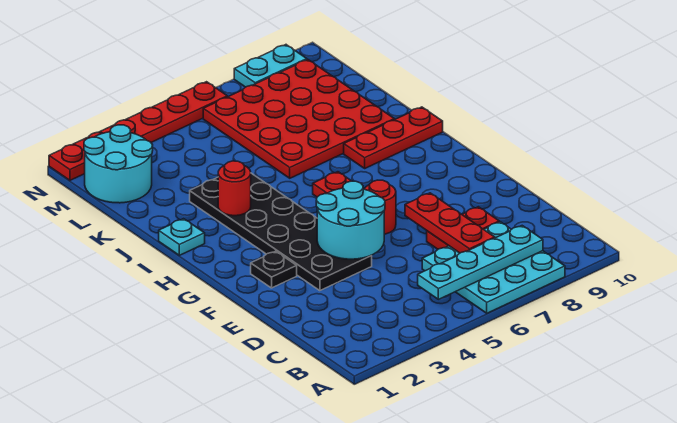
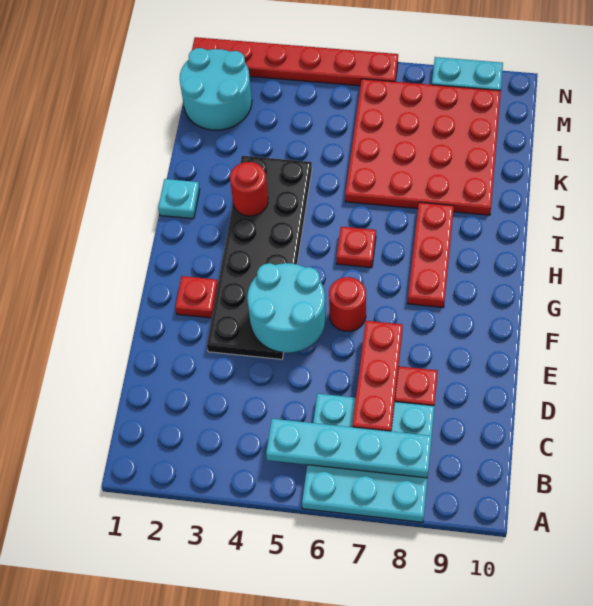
black plate F2 level 1 -> red plate F2 level 1
red plate I8:I10 level 1 -> red plate G8:I8 level 1

